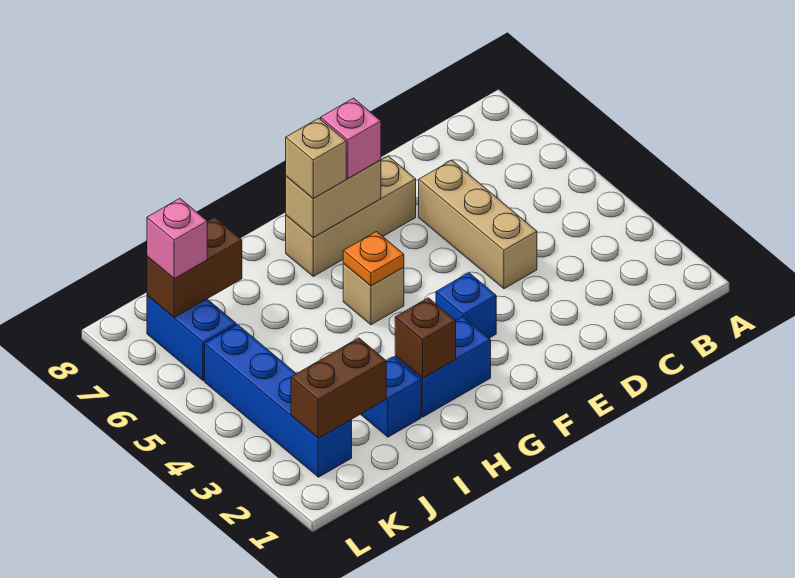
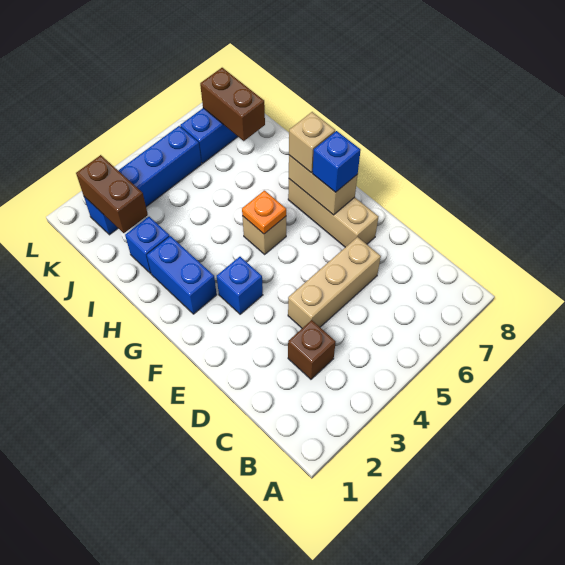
pink brick F7 level 3 -> blue brick F7 level 3
brown brick H2 level 2 -> brown brick C3 level 1
pink brick K7 level 3 -> none

